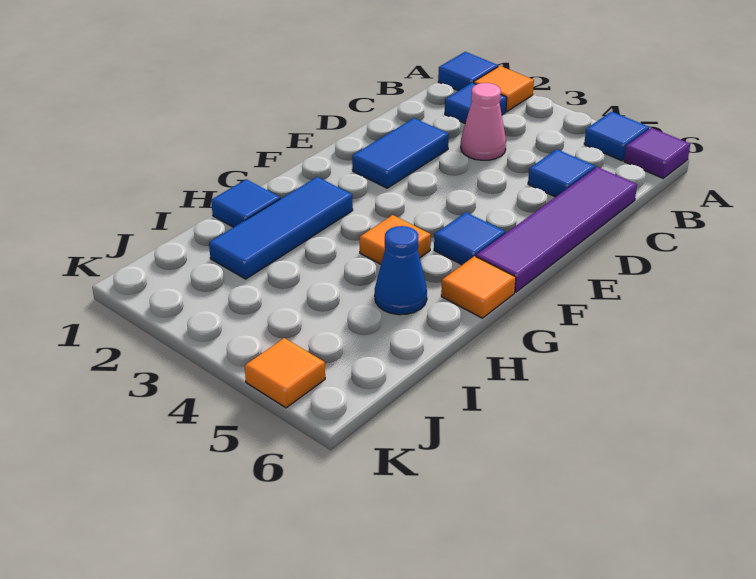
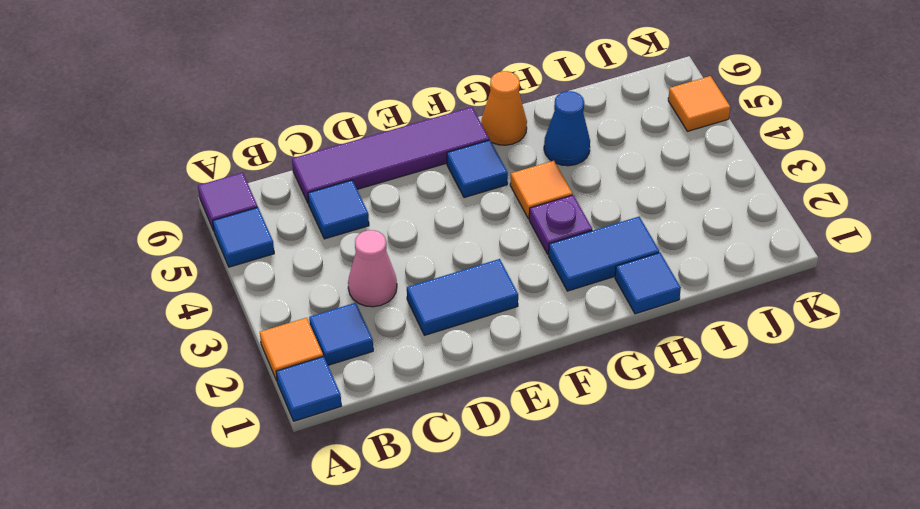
blue tile G2:I2 level 1 -> blue tile G2:H2 level 1
none -> purple plate G3 level 1
orange tile G6 level 1 -> orange cone G6 level 1

